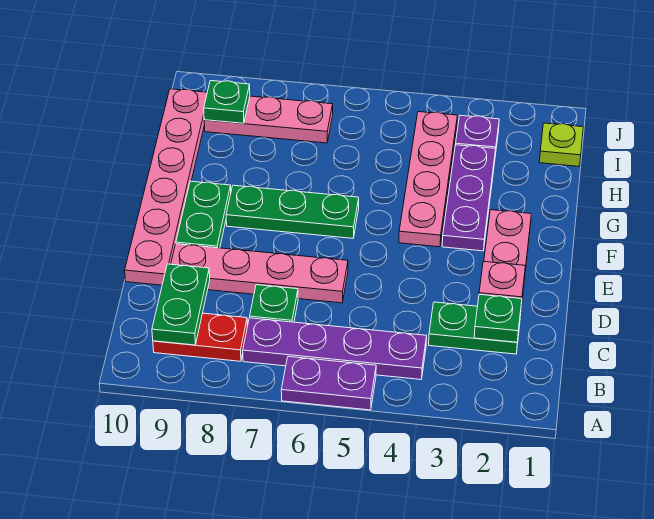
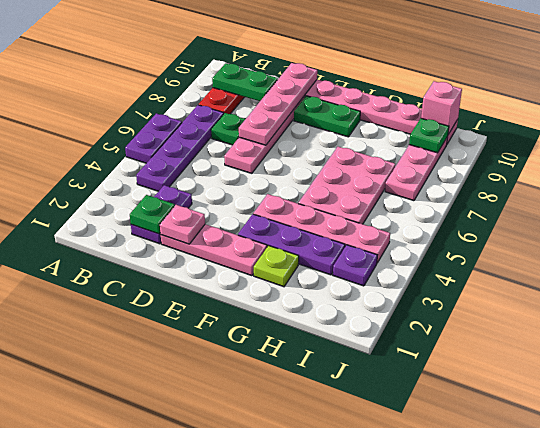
green plate C2:C3 level 1 -> purple plate C2:C3 level 1
none -> pink plate D7:D10 level 2
green plate F6:F8 level 1 -> none
none -> pink plate G5:H7 level 1
lime plate I1 level 1 -> lime plate G2 level 1
none -> pink brick I10 level 2

